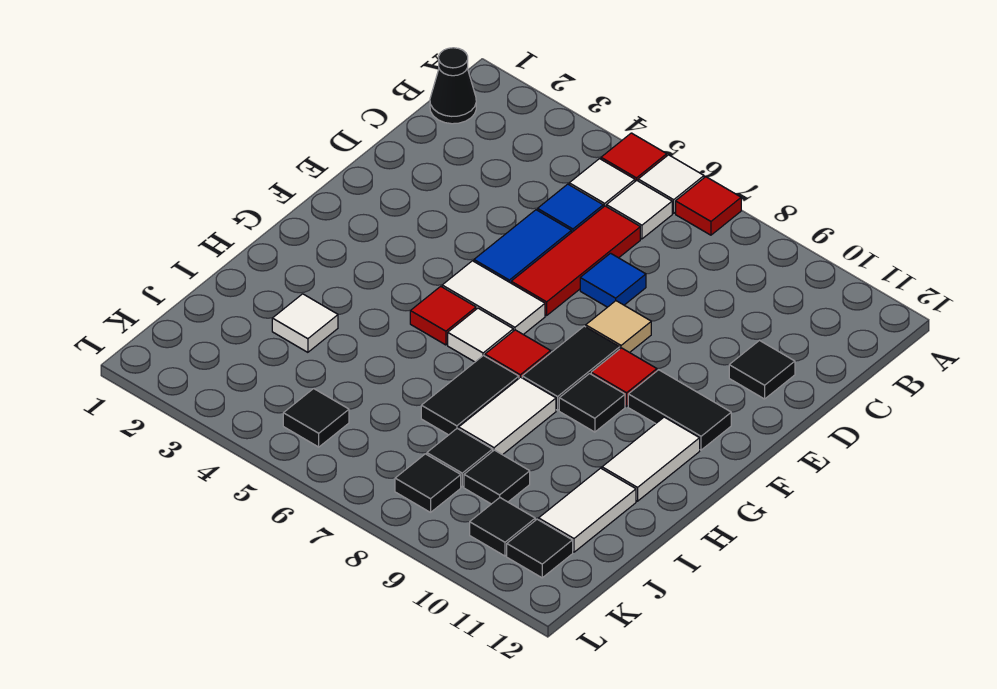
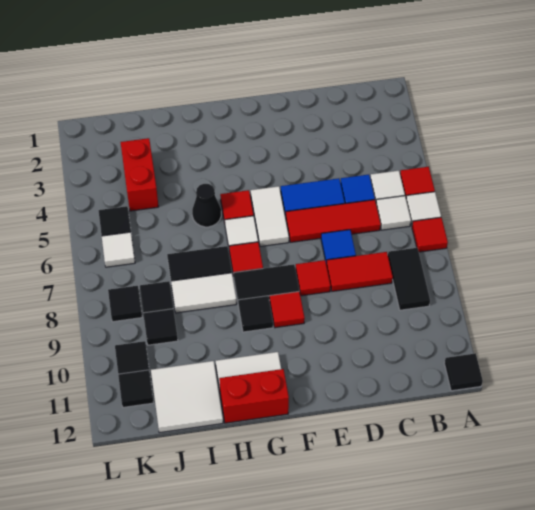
black cone B1 level 1 -> black cone H5 level 1
none -> red tile C8:D8 level 1
black tile D11 level 1 -> black tile A12 level 1
tan tile E8 level 1 -> red tile E8 level 1
black tile F10:F11 level 1 -> black tile B8:B9 level 1
none -> red brick G12:H12 level 1
white tile I3 level 1 -> white tile K6 level 1
white tile I11:J11 level 1 -> white tile I11:J12 level 1
none -> red brick J3:J4 level 1

